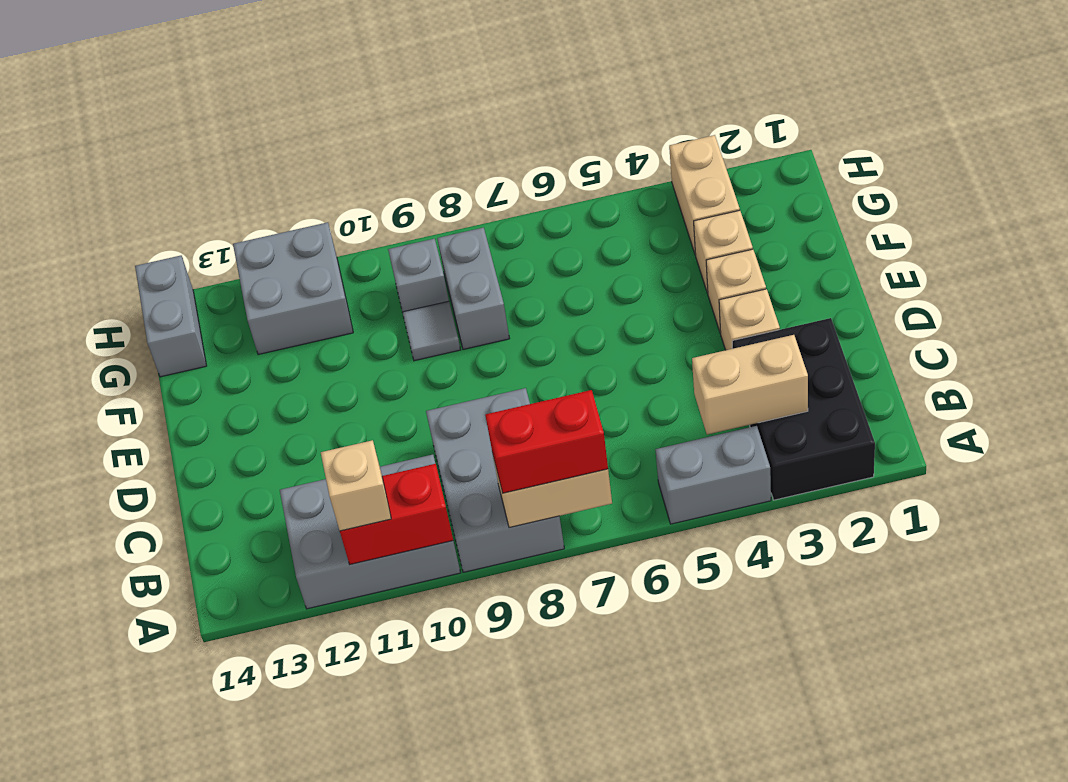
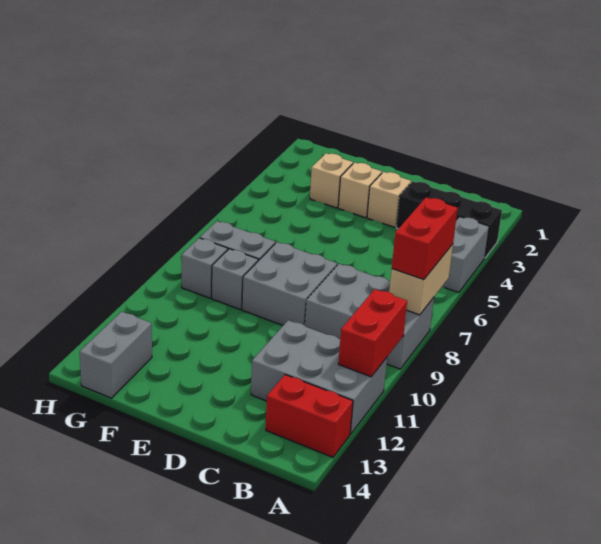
black brick A2:C3 level 1 -> black brick A3:C3 level 1
grey brick A10:B12 level 1 -> grey brick A11:C12 level 1
tan brick A11 level 3 -> none
none -> red brick A13:B13 level 1
tan brick B3:B4 level 2 -> none
grey tile F9 level 1 -> grey brick F9 level 1
tan brick G3:H3 level 1 -> none
grey brick G11:H12 level 1 -> grey brick D8:E9 level 1
grey brick G14:H14 level 1 -> grey brick G13:G14 level 1

